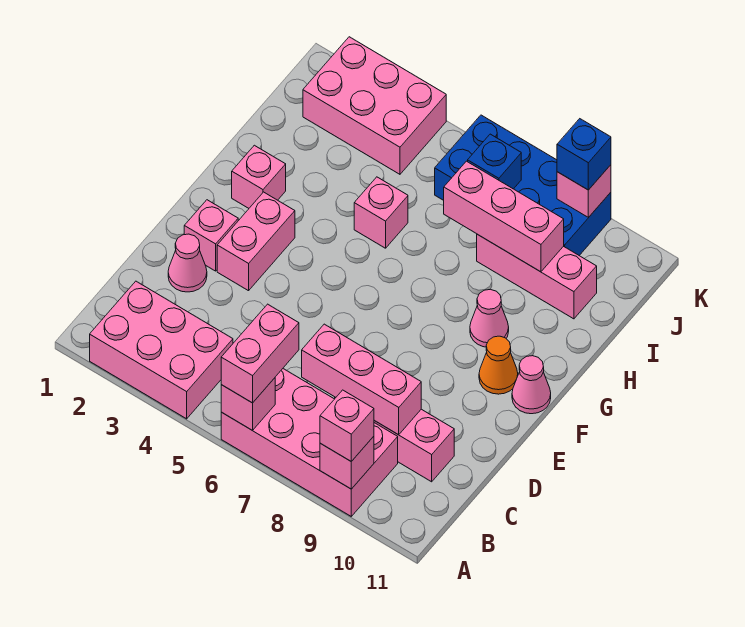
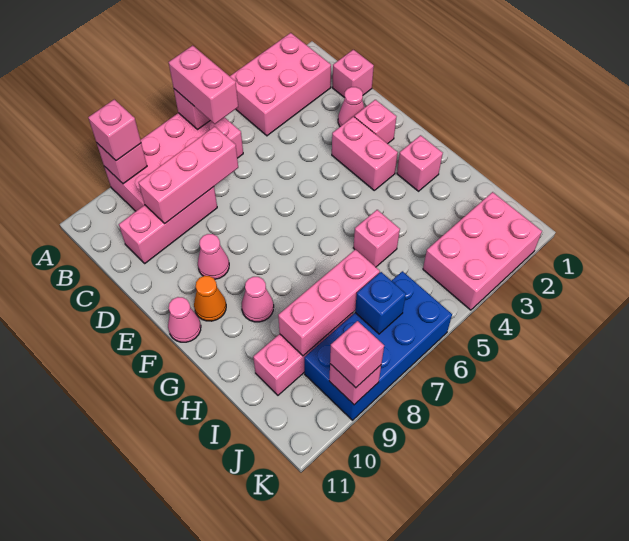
none -> pink brick C1 level 1
none -> pink cone E9 level 1
blue brick K9 level 3 -> pink brick K9 level 3

